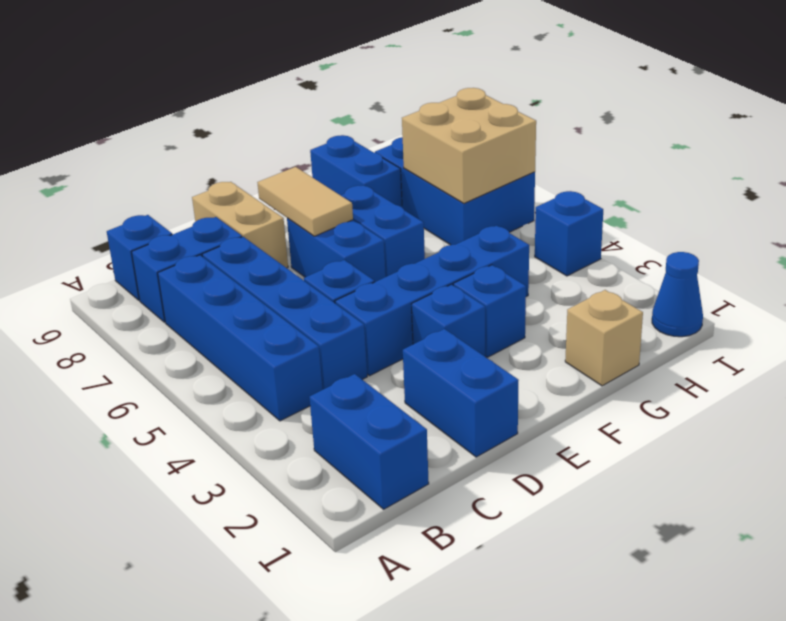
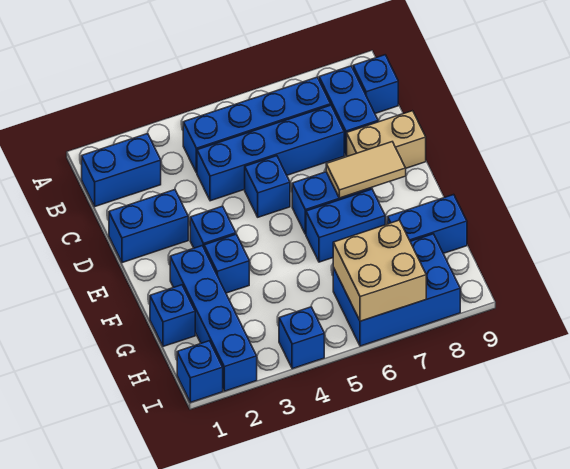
blue brick D4:G4 level 1 -> blue brick F2:I2 level 1
tan brick G1 level 1 -> blue brick G1 level 1
blue cone I1 level 1 -> blue brick I1 level 1

